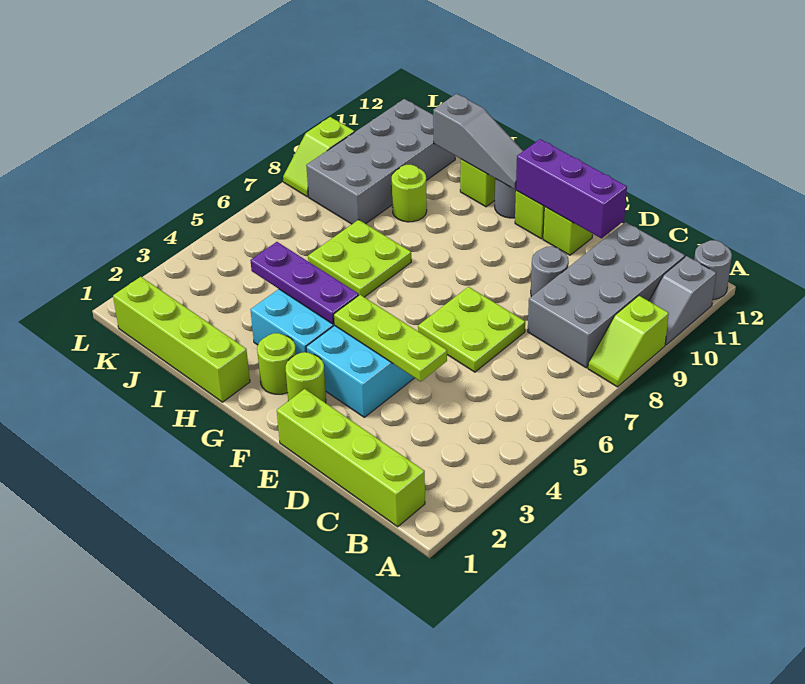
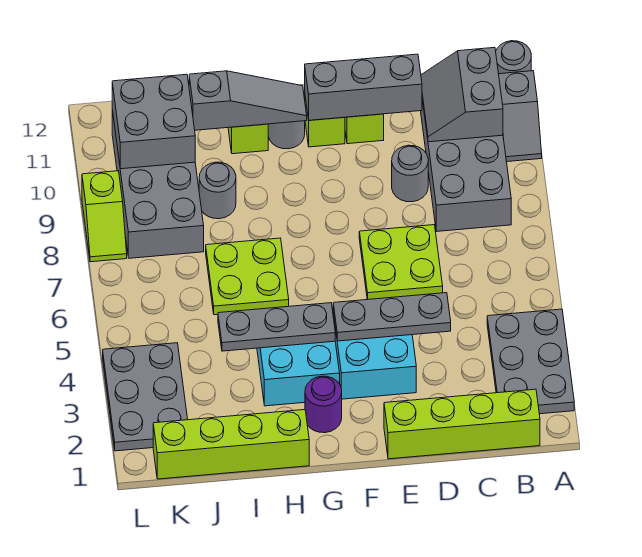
none -> grey plate A2:B4 level 1
lime slope A8:A9 level 1 top 9 -> none
none -> grey slope B10:C11 level 2 top B
lime plate D4:F4 level 2 -> grey plate D4:F4 level 2
purple brick D11:F11 level 2 -> grey brick D11:F11 level 2
lime round brick F2 level 1 -> none
lime round brick G2 level 1 -> purple round brick G2 level 1
purple plate G4:I4 level 2 -> grey plate G4:I4 level 2
lime round brick I9 level 1 -> grey round brick I9 level 1
none -> grey brick J10:K11 level 2
none -> grey plate K2:L4 level 1

